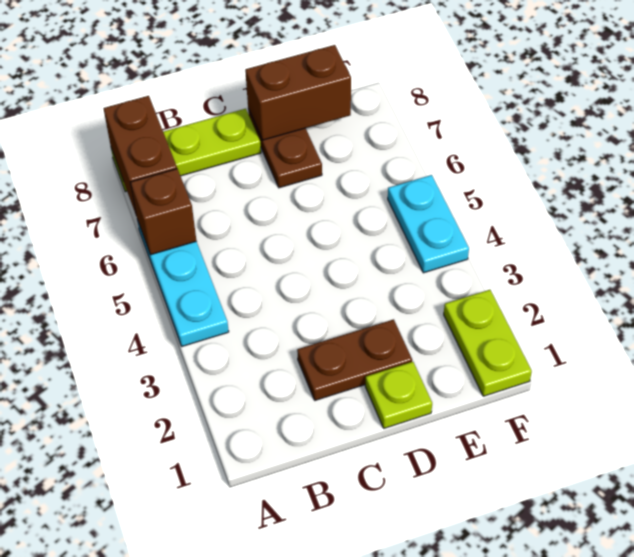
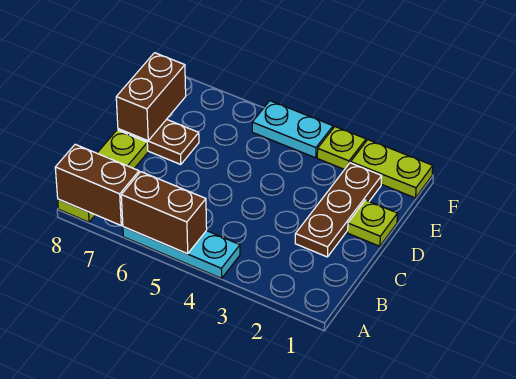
brown brick A6 level 2 -> brown brick A5:A6 level 2
brown plate C2:D2 level 1 -> brown plate C2:E2 level 1
none -> lime plate F3 level 1

